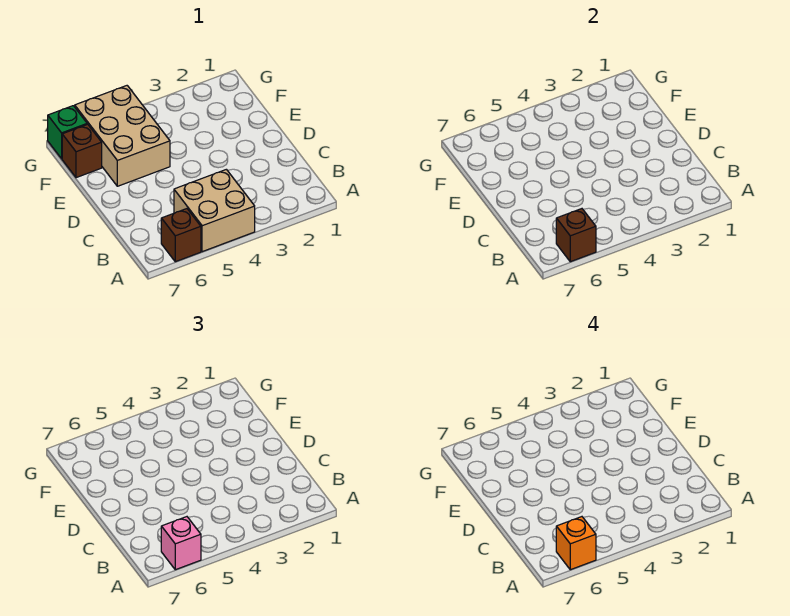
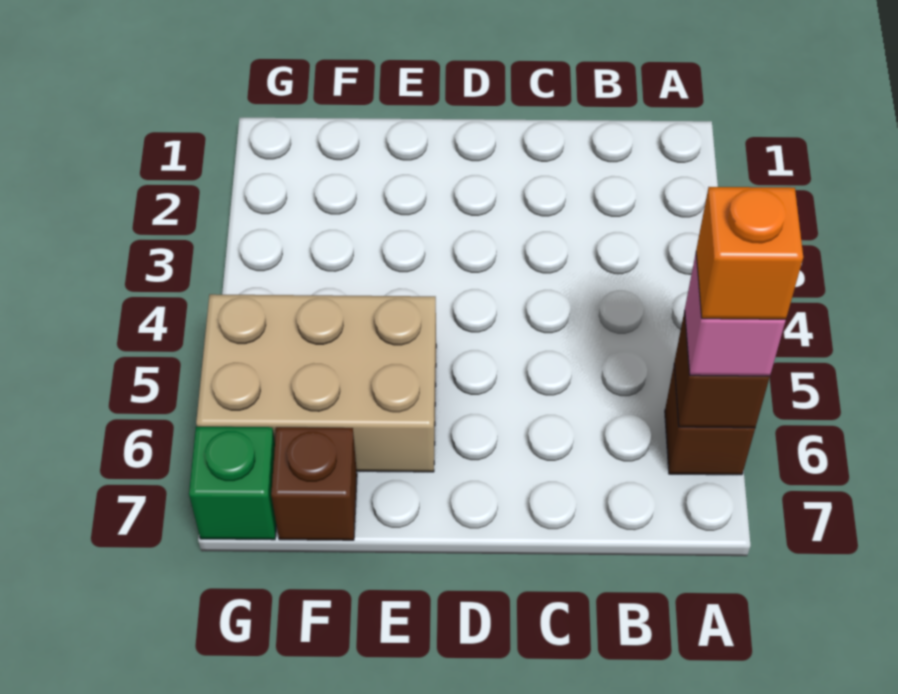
tan brick A4:B5 level 1 -> none

